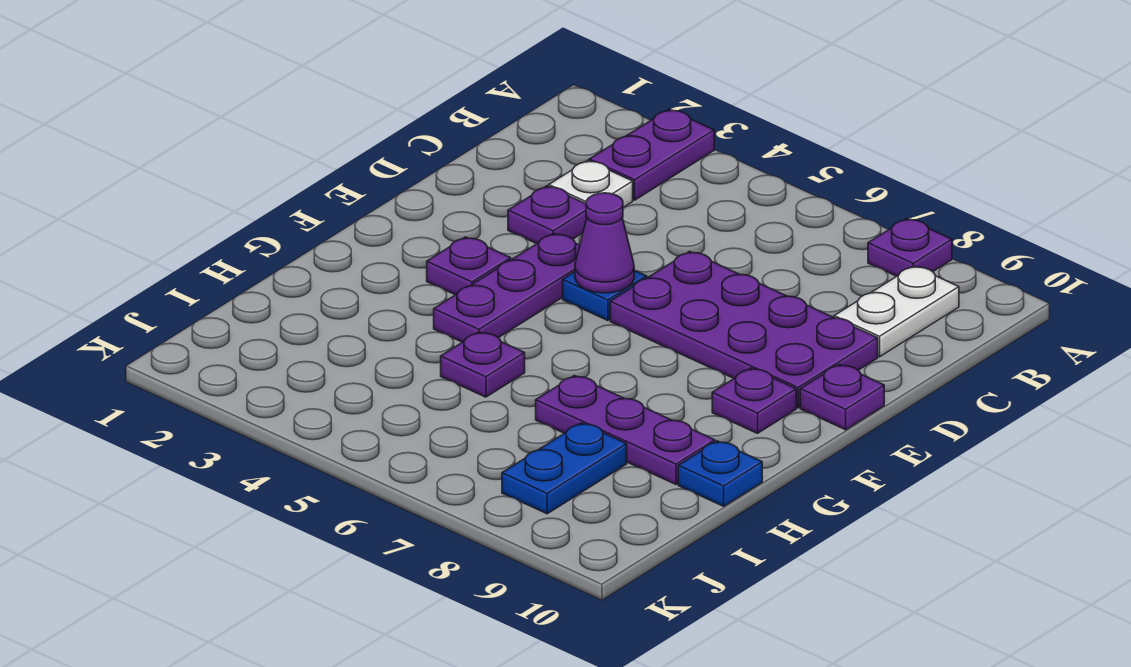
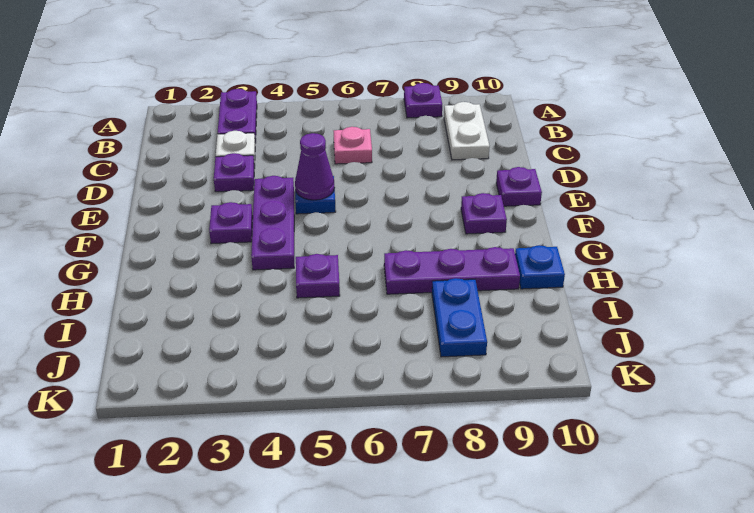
none -> pink plate C6 level 1
purple plate D6:E9 level 1 -> none

